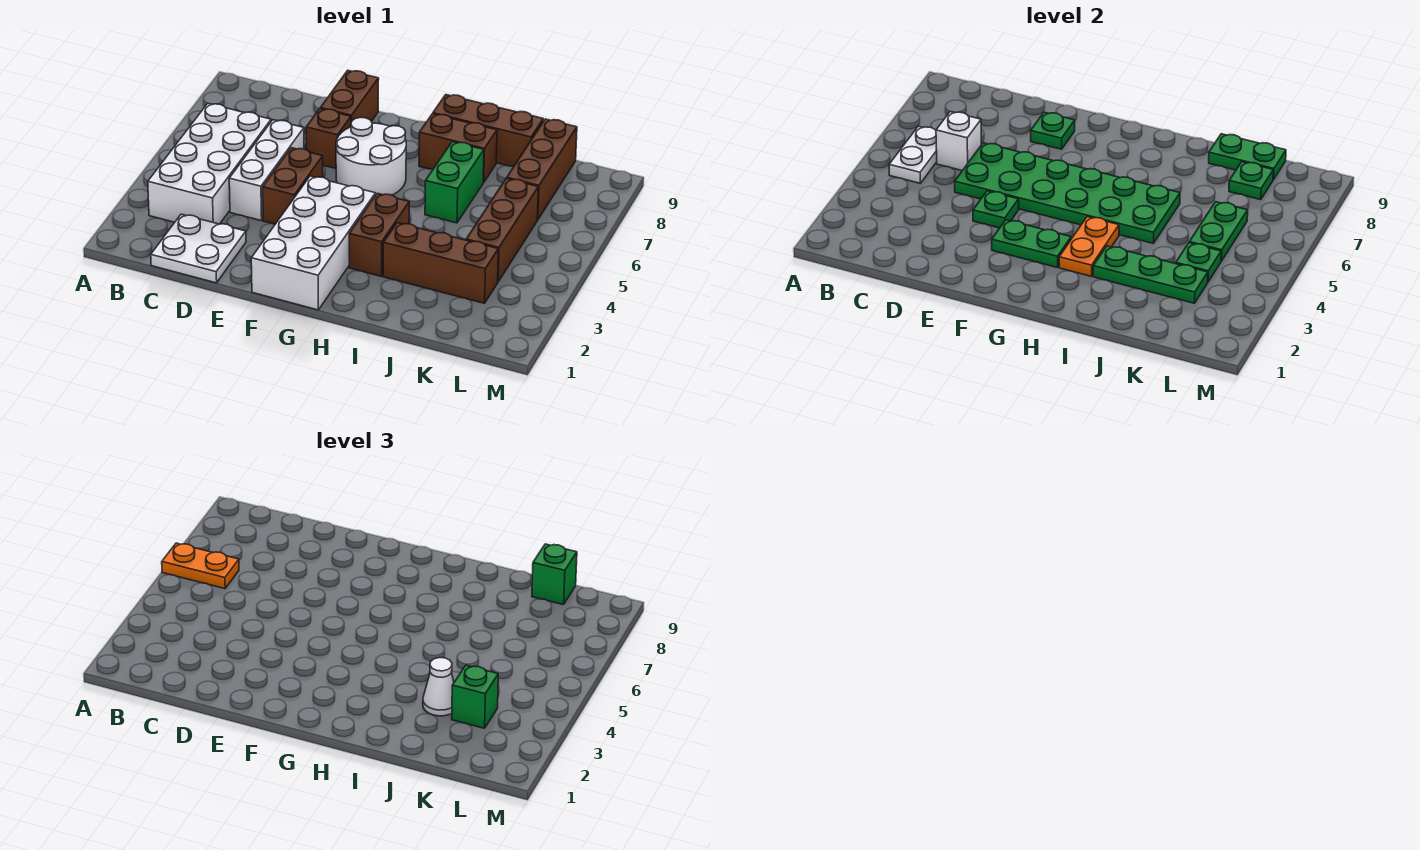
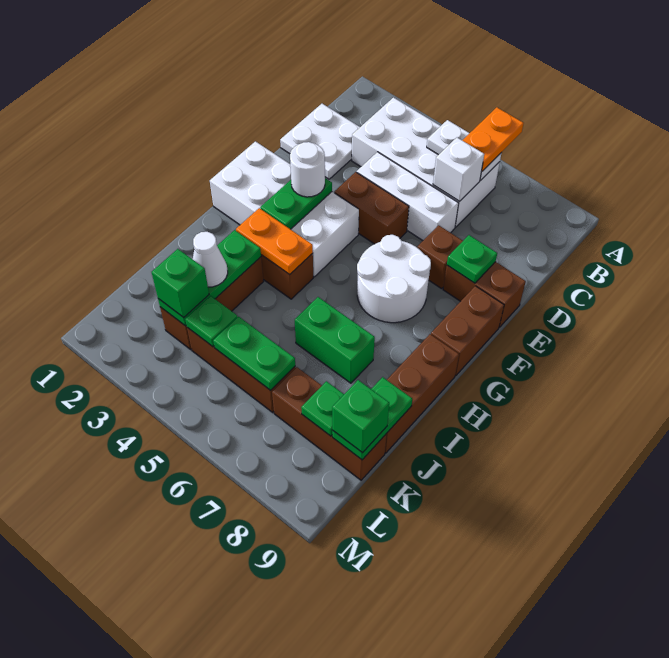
green plate D5:I6 level 2 -> none
green plate E4 level 2 -> none
none -> white round brick F3 level 3
brown brick H8:I8 level 1 -> brown brick F9:G9 level 1

